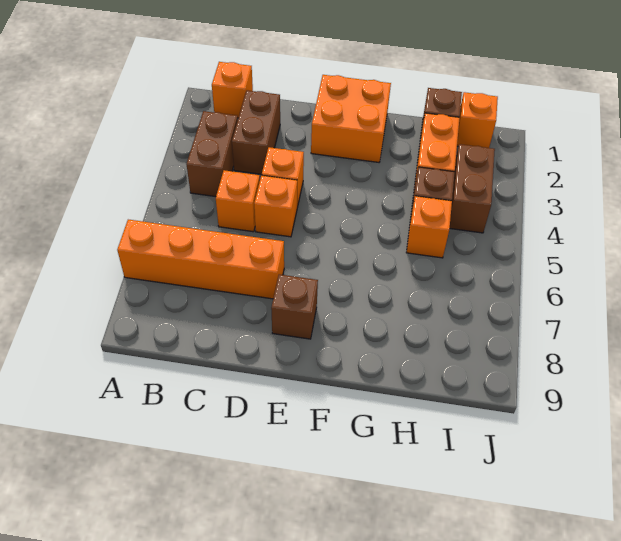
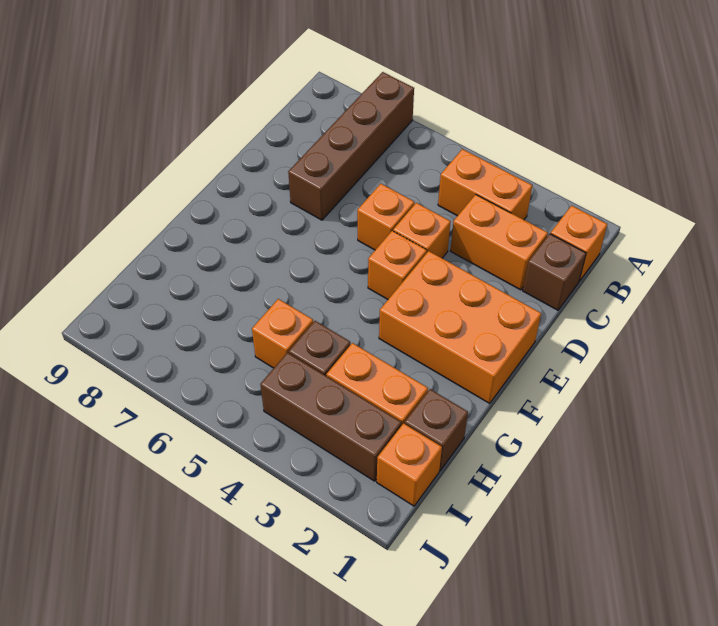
orange brick A7:D7 level 1 -> brown brick A7:D7 level 1
brown brick B3:B4 level 1 -> orange brick B3:B4 level 1
brown brick C2:C3 level 1 -> orange brick C2:C3 level 1
orange brick C5 level 1 -> orange brick E4 level 1
orange brick E1:F2 level 1 -> orange brick E1:F3 level 1
brown brick E8 level 1 -> brown brick C1 level 1
brown brick I3:I4 level 1 -> brown brick I2:I4 level 1

